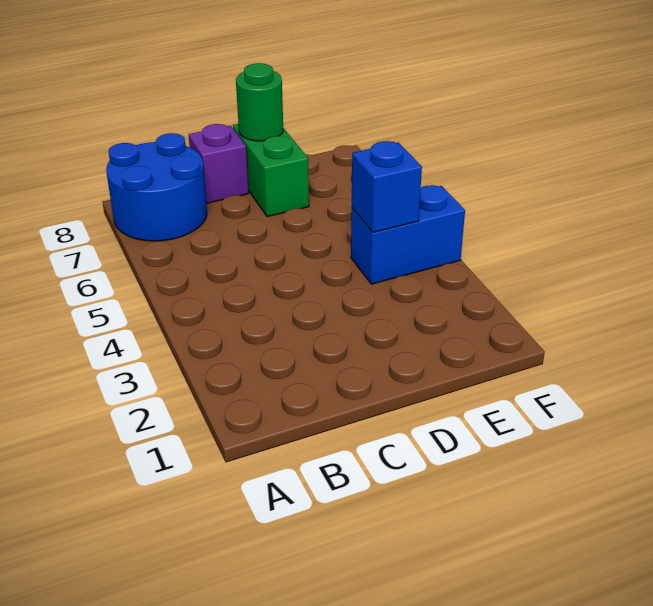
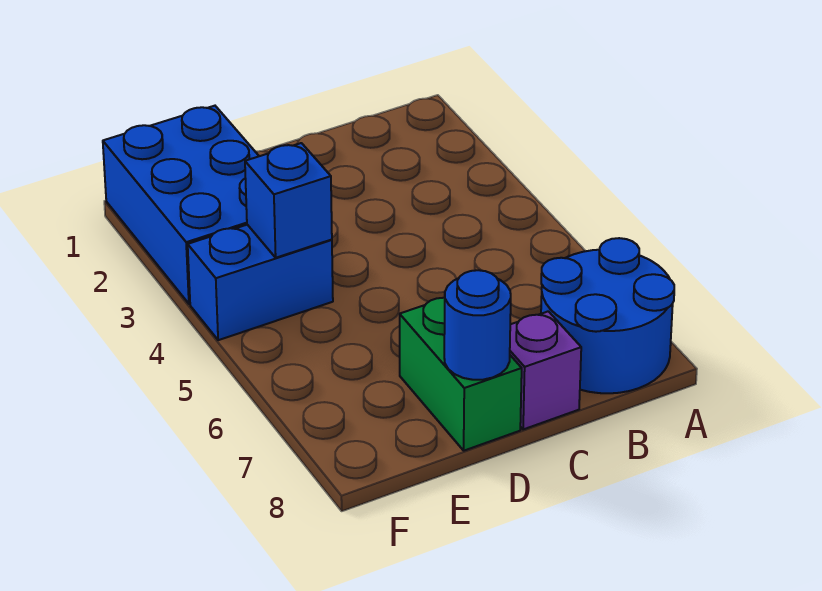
green round brick D8 level 2 -> blue round brick D8 level 2
none -> blue brick E1:F3 level 1

